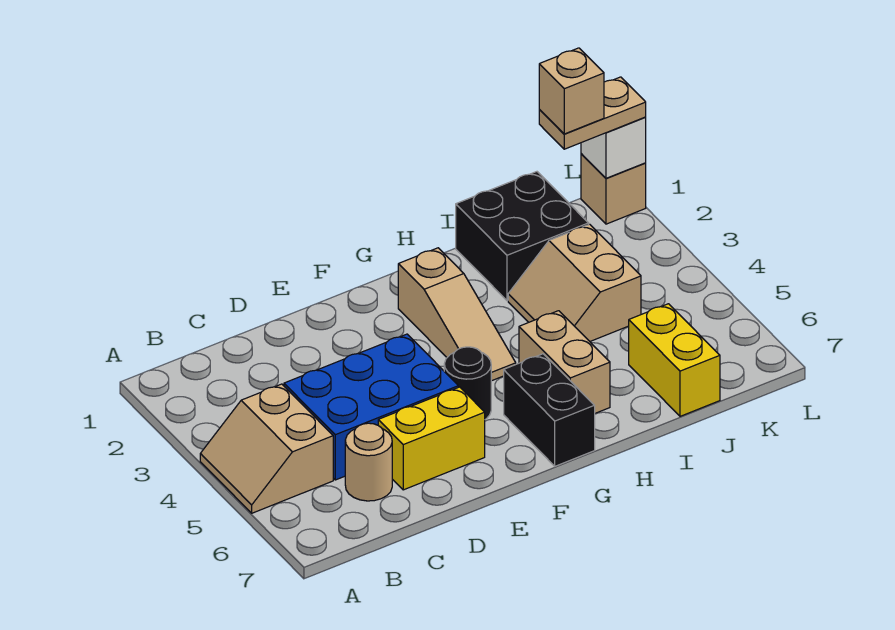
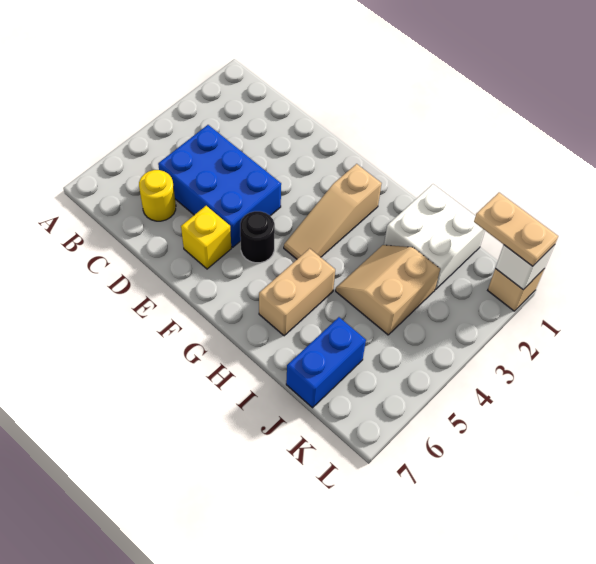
tan slope A4:B5 level 1 top B -> none
tan round brick C6 level 1 -> yellow round brick C6 level 1
yellow brick D6:E6 level 1 -> yellow brick E6 level 1
black brick G6:G7 level 1 -> none
black brick I1:J2 level 1 -> white brick I1:J2 level 1
yellow brick J6:J7 level 1 -> blue brick J6:J7 level 1
tan brick K1 level 4 -> none

